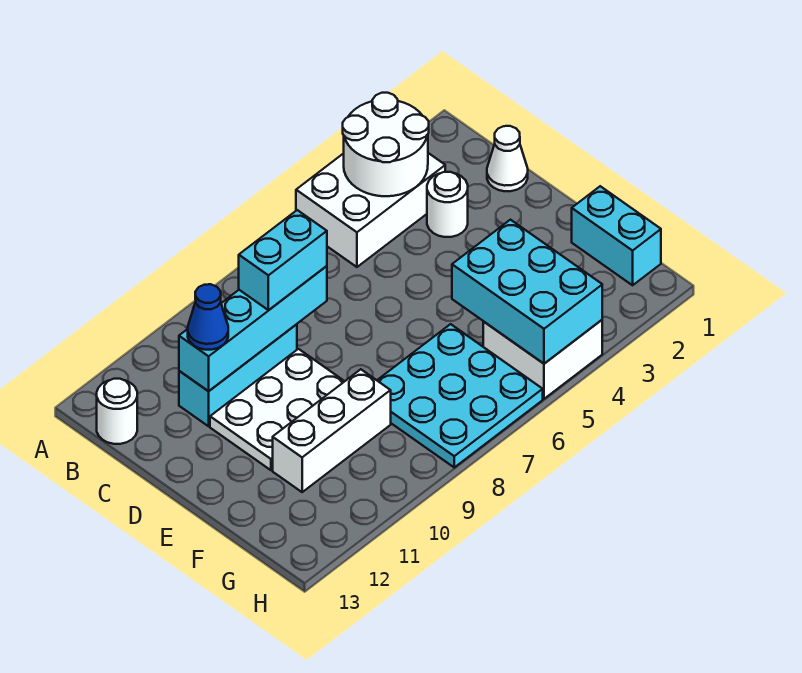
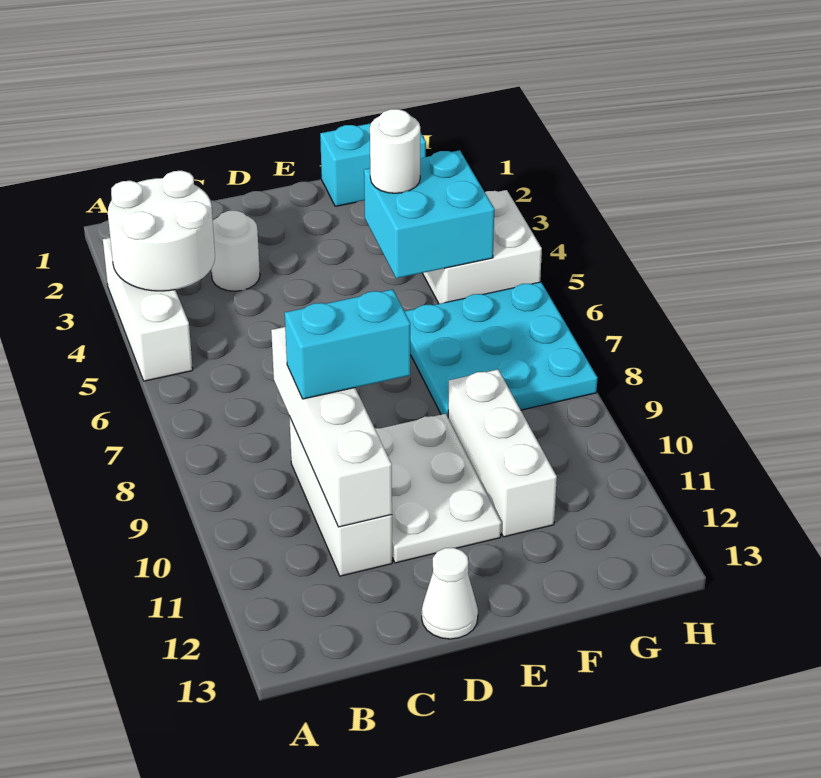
white brick A3:B5 level 1 -> white brick A3:A5 level 1
white round brick B13 level 1 -> white round brick F4 level 3
white cone C1 level 1 -> white cone D13 level 1
cyan brick C8:C11 level 2 -> white brick C8:C11 level 2
cyan brick C8:C9 level 3 -> cyan brick C9:D9 level 3
cyan brick C9:C11 level 1 -> white brick C9:C11 level 1
blue cone C11 level 3 -> none
cyan brick F4:H5 level 2 -> cyan brick F4:G5 level 2

